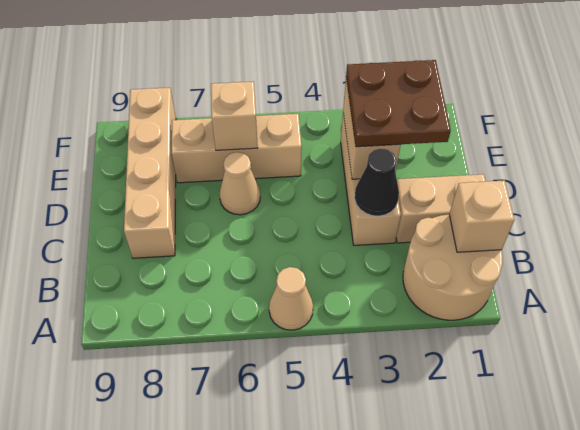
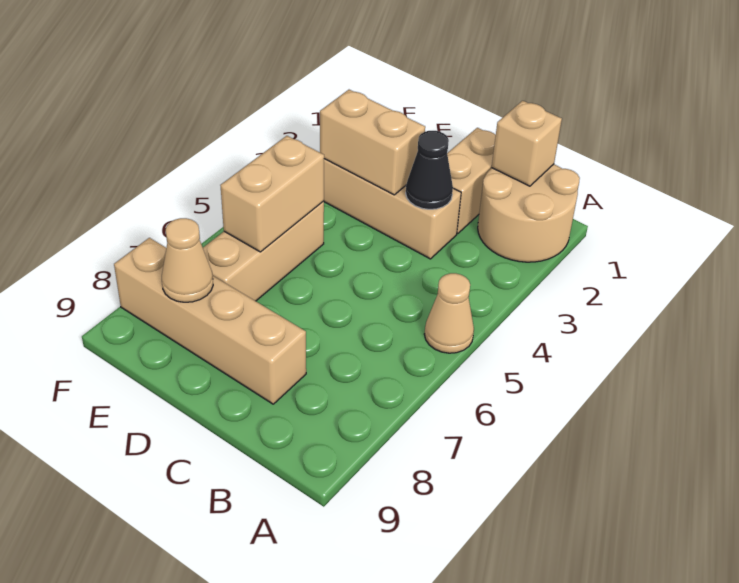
brown plate D2:E3 level 3 -> none
tan cone D6 level 1 -> tan cone E8 level 2
tan brick E6 level 2 -> tan brick E5:E6 level 2

